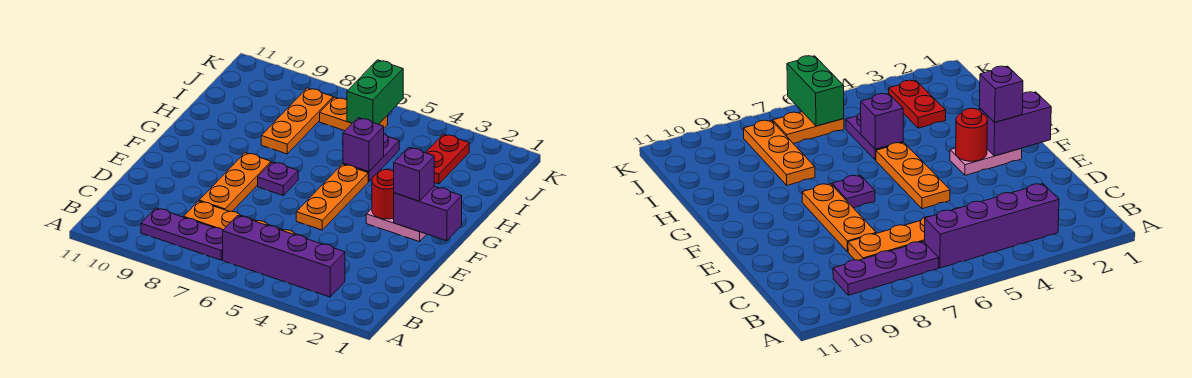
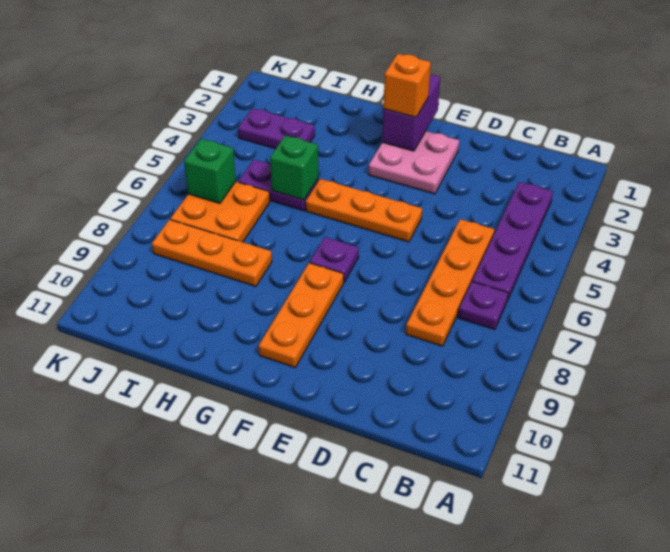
purple brick B3:B6 level 1 -> purple plate B3:B6 level 1
purple plate B7:B9 level 1 -> purple plate B7 level 1
orange plate D8:F8 level 1 -> orange plate F8:F10 level 1
pink plate F2:F3 level 1 -> pink plate E2:F3 level 1
purple brick F2 level 3 -> orange brick F2 level 3
red round brick F3 level 2 -> none
purple brick H5 level 2 -> green brick H5 level 2
red plate I3:J3 level 1 -> purple plate I3:J3 level 1
orange plate J6:J7 level 1 -> orange plate I6:J7 level 1
green brick J6:K6 level 2 -> green brick J6 level 2

